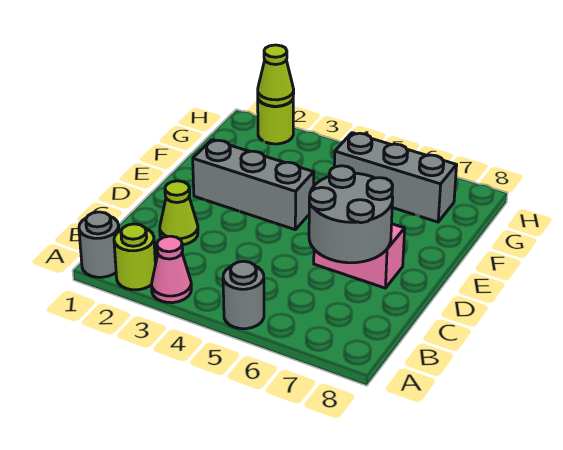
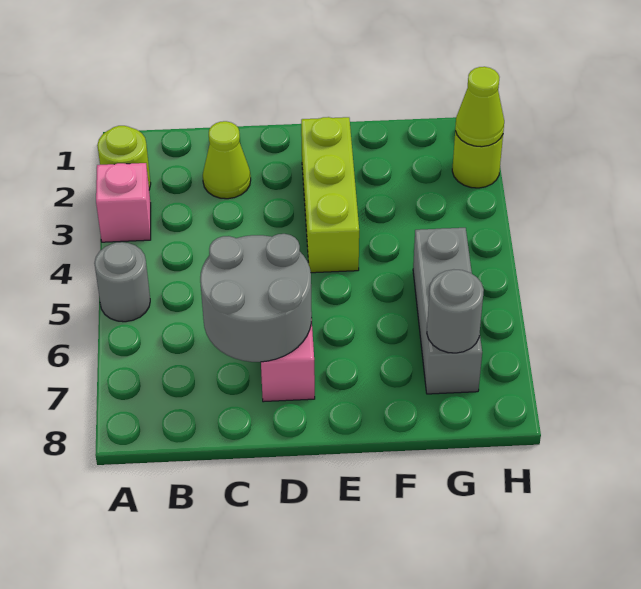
grey round brick A1 level 1 -> grey round brick G7 level 2
pink cone A3 level 1 -> pink brick A3 level 1
grey brick E2:E4 level 1 -> lime brick E2:E4 level 1

